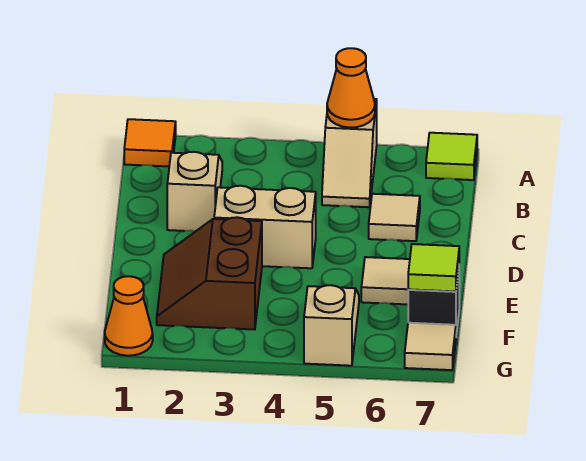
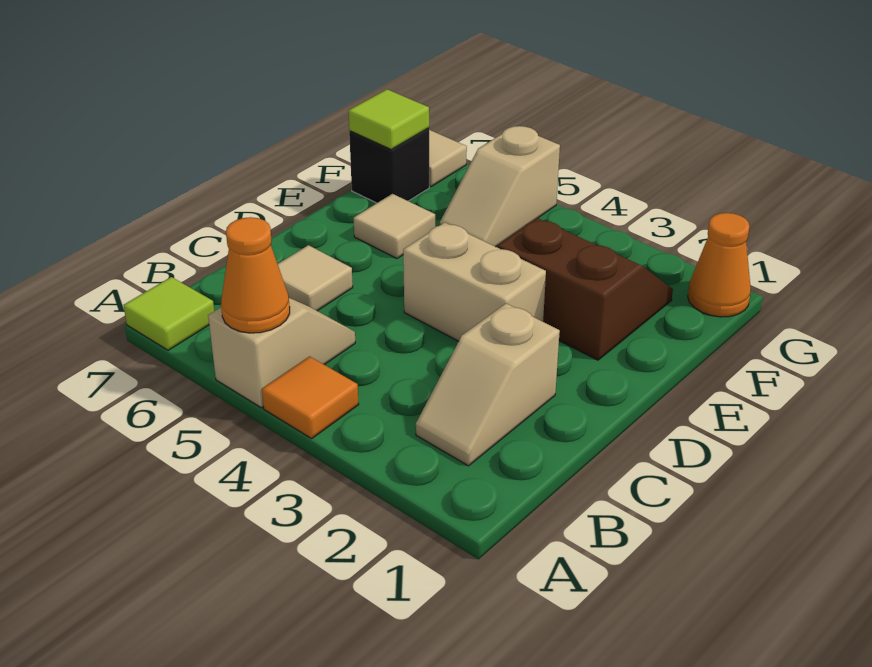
orange tile A1 level 1 -> orange tile A4 level 1
brown slope E2:F3 level 1 top 3 -> brown slope E2:F3 level 1 top E

